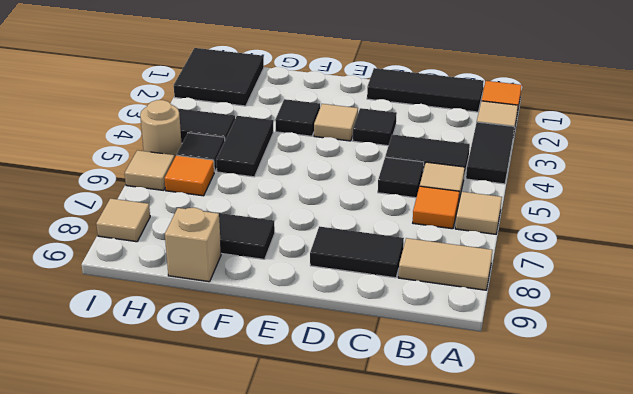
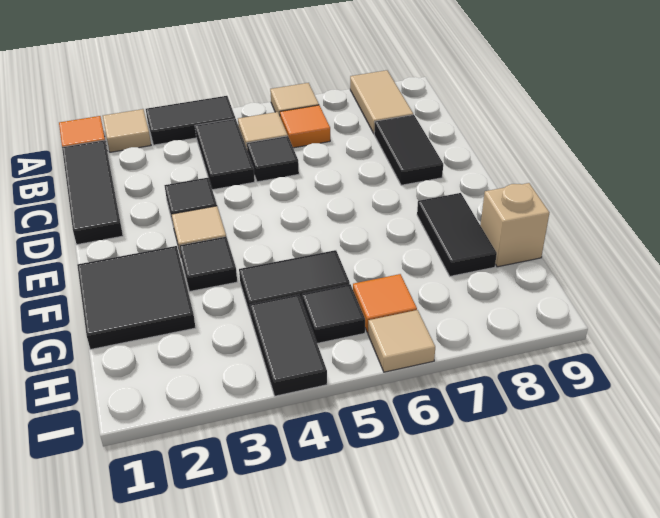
black tile H1:I2 level 1 -> black tile F1:G2 level 1
tan round brick I5 level 1 -> none
tan tile I8 level 1 -> none

